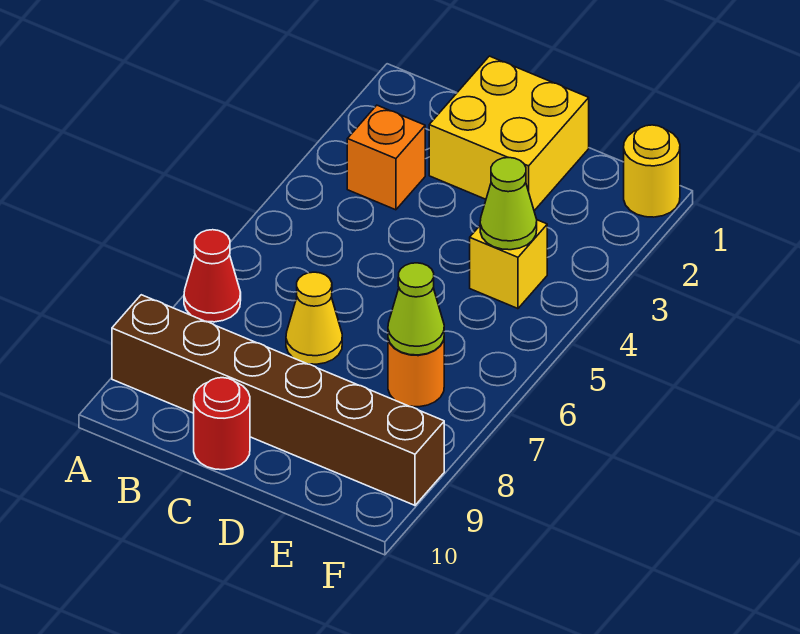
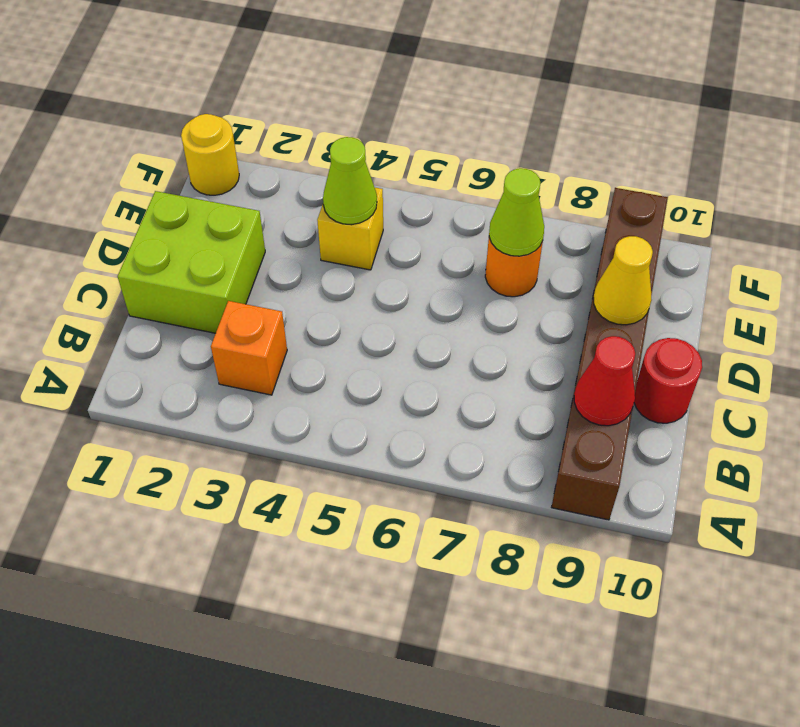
red cone A7 level 1 -> red cone B9 level 2
yellow brick C1:D2 level 1 -> lime brick C1:D2 level 1
yellow cone C7 level 1 -> yellow cone D9 level 2

